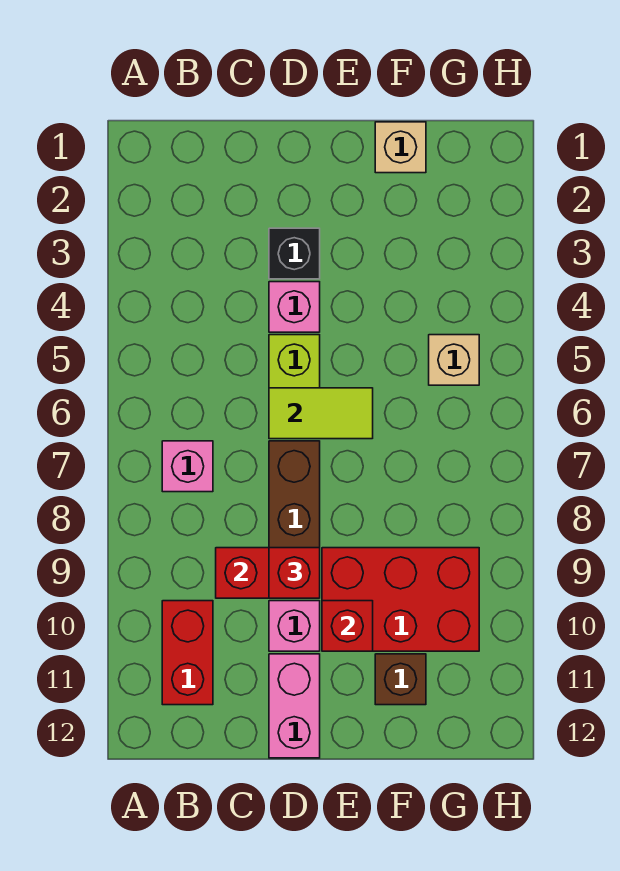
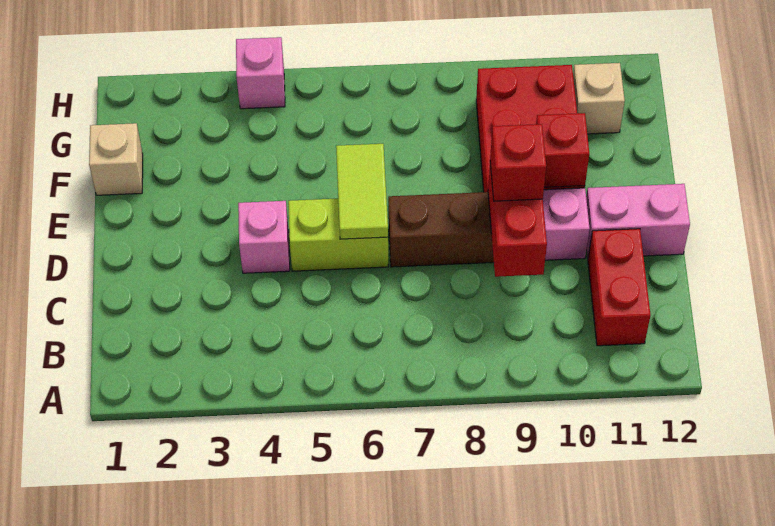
pink brick B7 level 1 -> pink brick H4 level 1
red brick B10:B11 level 1 -> red brick B11:C11 level 1
black brick D3 level 1 -> none
brown brick F11 level 1 -> none
tan brick G5 level 1 -> tan brick G11 level 1

